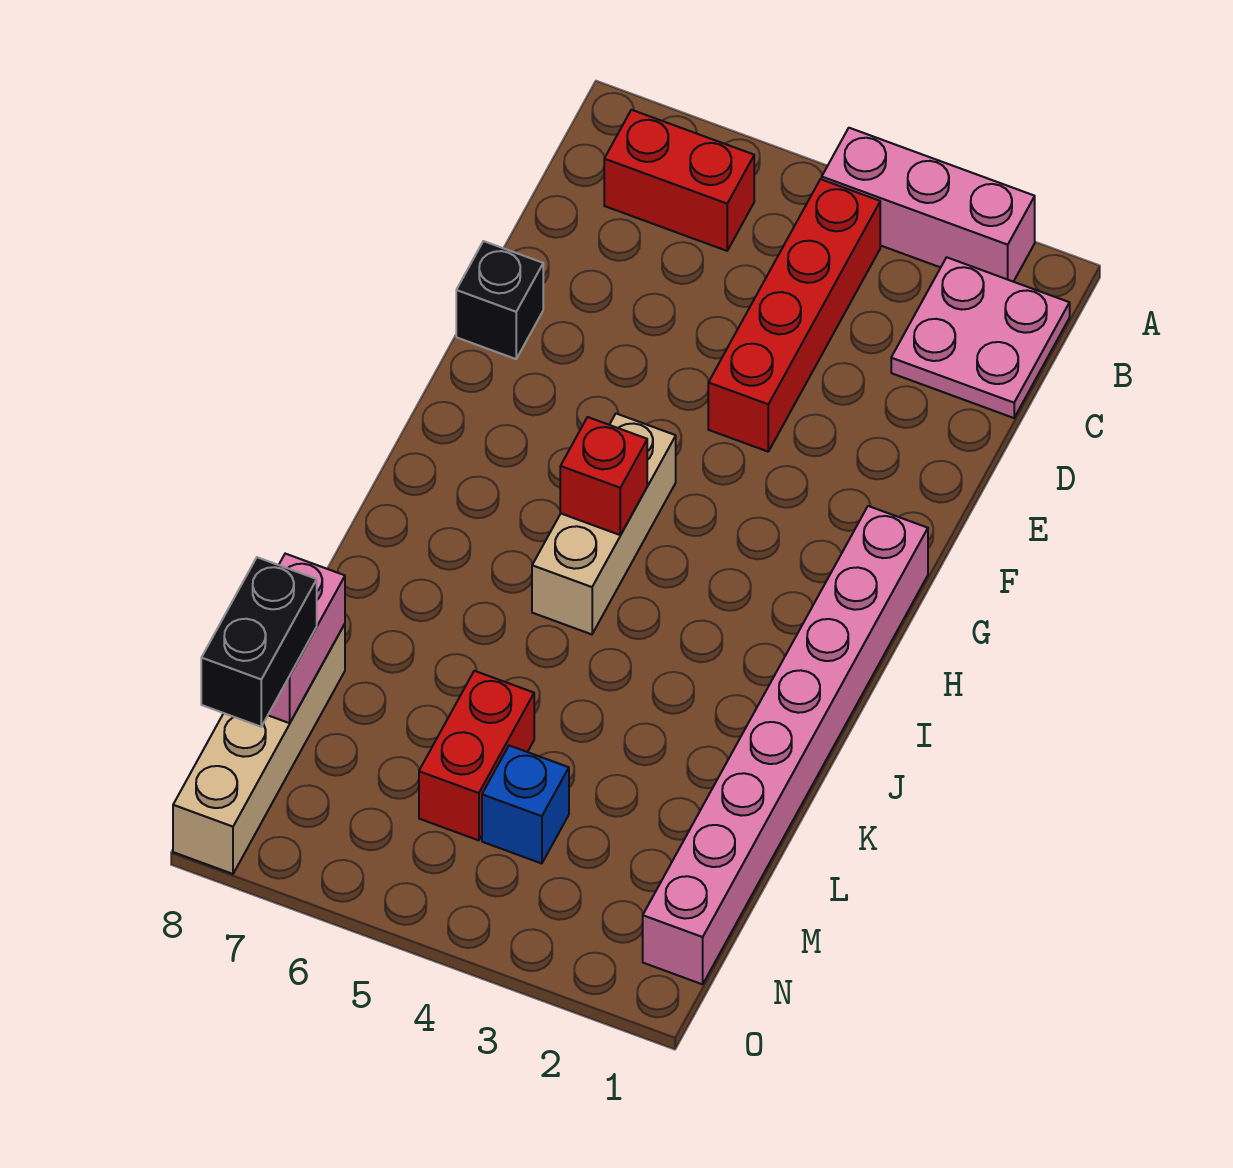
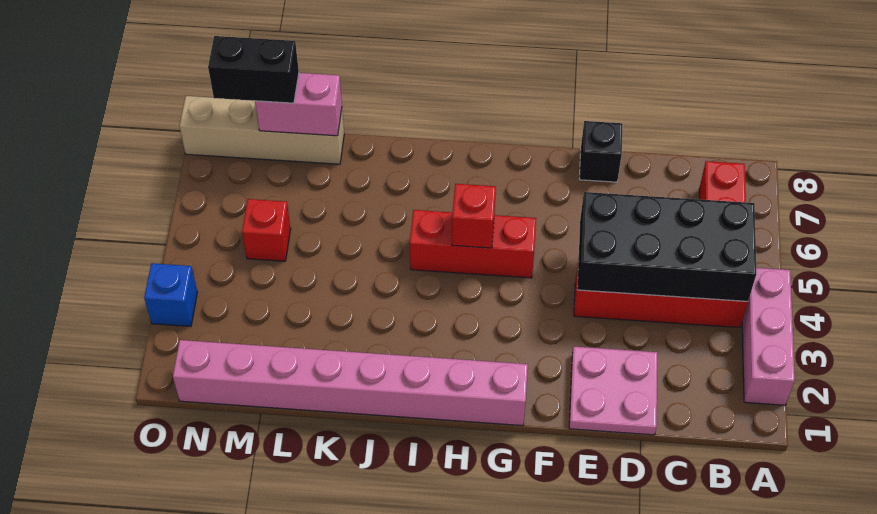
pink plate B1:C2 level 1 -> pink plate D1:E2 level 1
none -> black brick B4:E5 level 2
tan brick G5:I5 level 1 -> red brick G5:I5 level 1
red brick L5:M5 level 1 -> red brick M5 level 1
blue brick M4 level 1 -> blue brick O3 level 1

